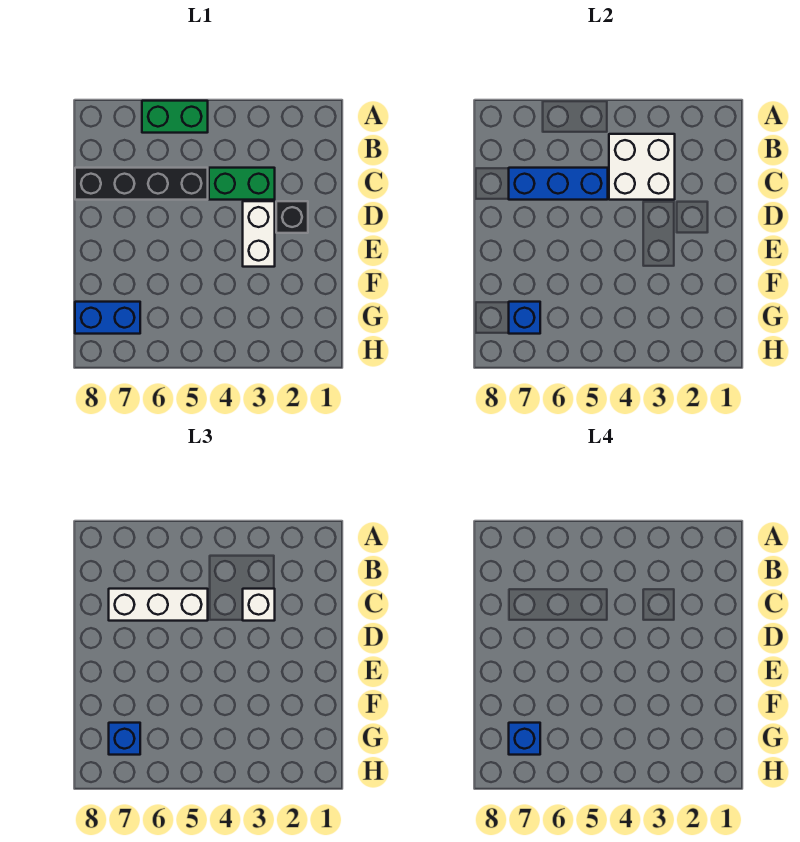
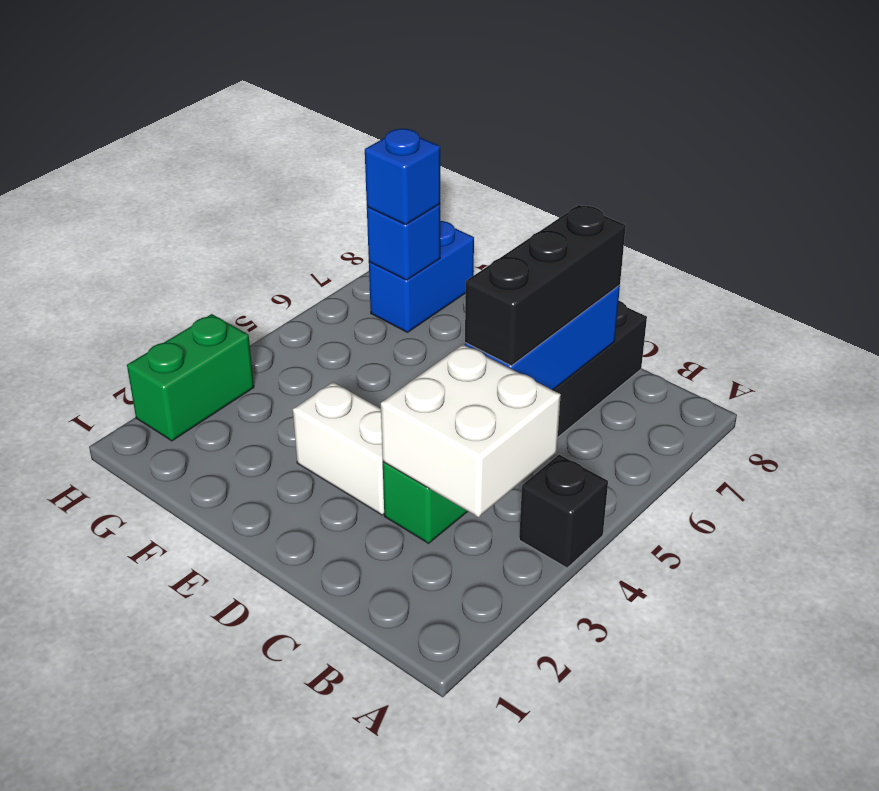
green brick A5:A6 level 1 -> green brick H2:H3 level 1
white brick C3 level 3 -> none
white brick C5:C7 level 3 -> black brick C5:C7 level 3
black brick D2 level 1 -> black brick A4 level 1
blue brick G7 level 4 -> none

